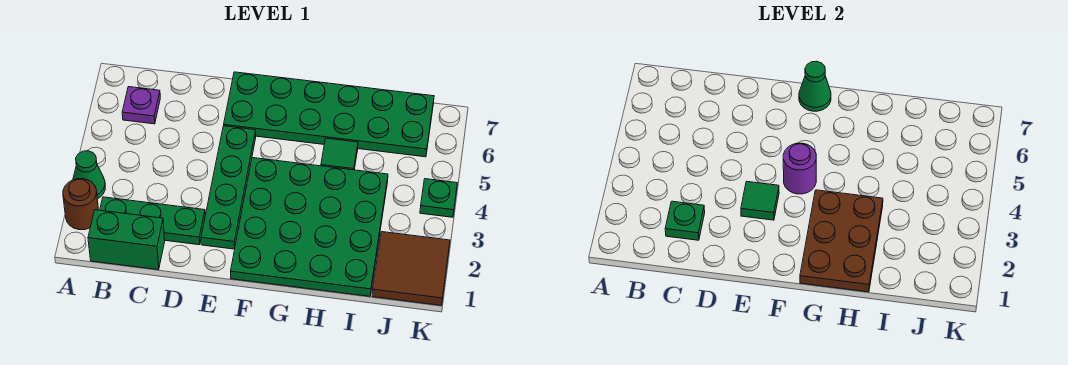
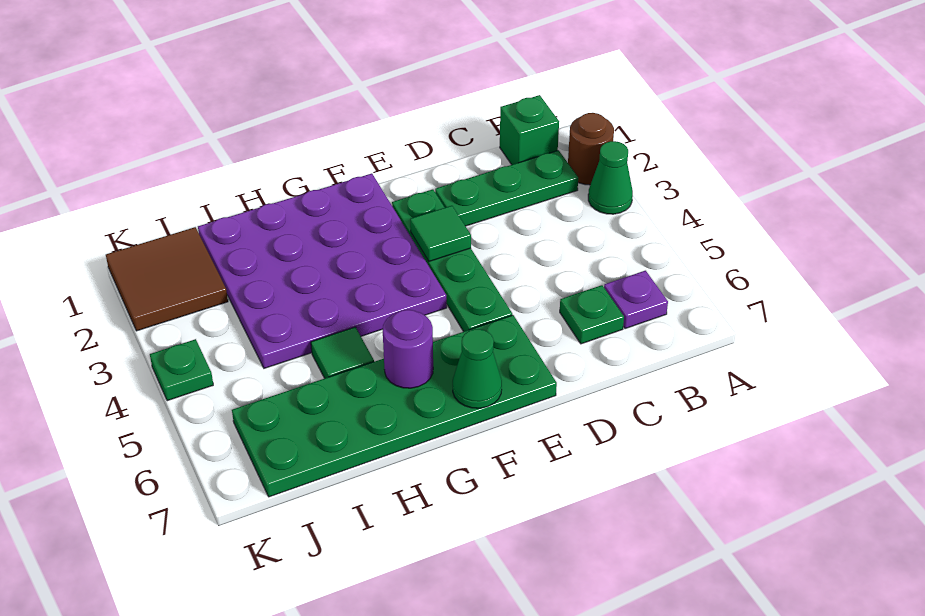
green brick B1:C1 level 1 -> green brick B1 level 1
green plate C2 level 2 -> green plate C6 level 1
green plate F1:I4 level 1 -> purple plate F1:I4 level 1
purple round brick F4 level 2 -> purple round brick G6 level 2
brown plate G1:H3 level 2 -> none

